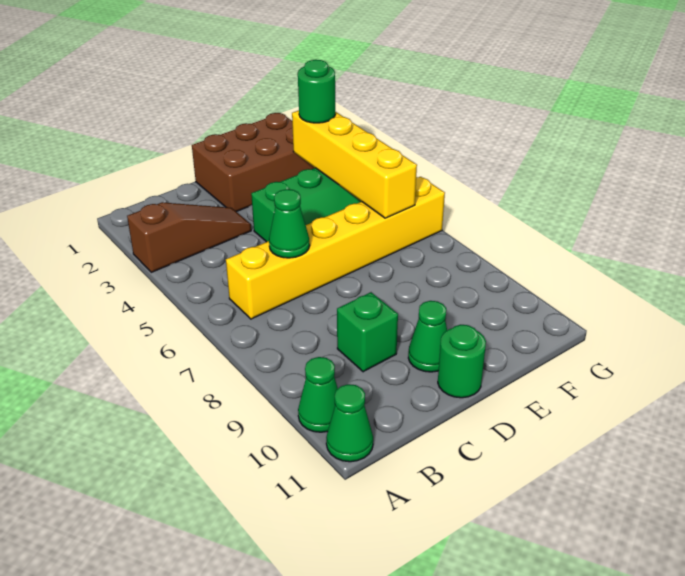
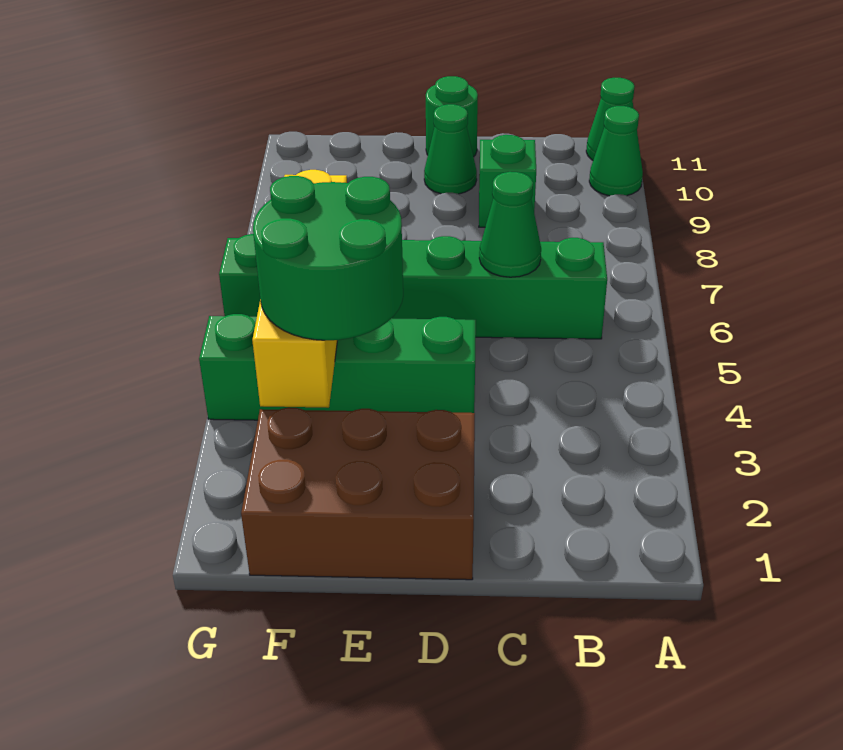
brown slope A3:C3 level 1 top A -> none
yellow brick B6:G6 level 1 -> green brick B6:G6 level 1
green round brick F3 level 3 -> green round brick E3:F4 level 3

